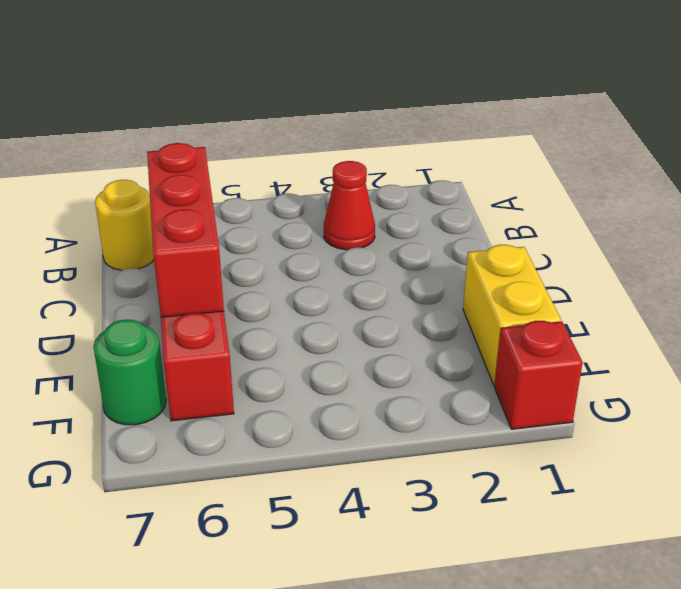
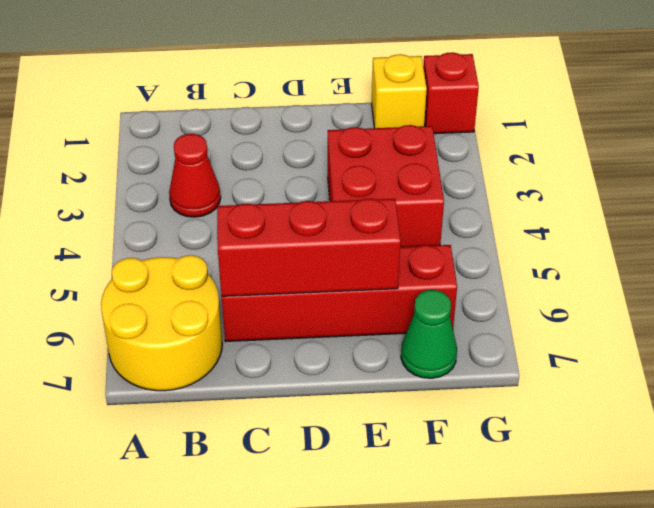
yellow round brick B7 level 1 -> yellow round brick A6:B7 level 1
yellow brick E1:F1 level 1 -> yellow brick F1 level 1
none -> red brick E3:F4 level 1
green round brick F7 level 1 -> green cone F7 level 1

